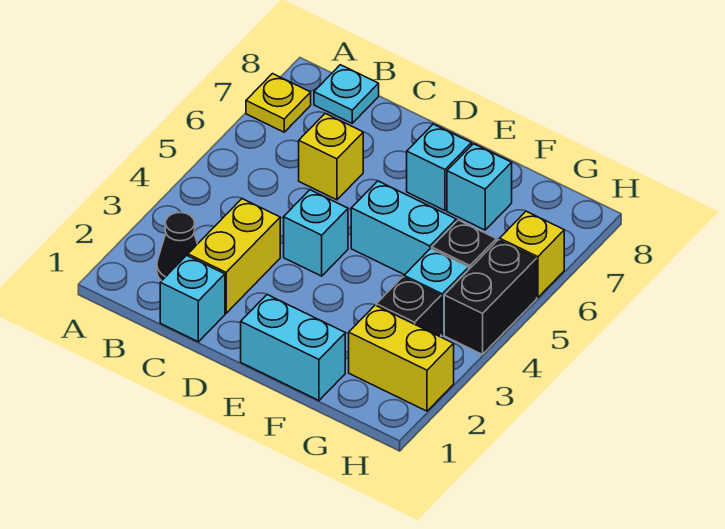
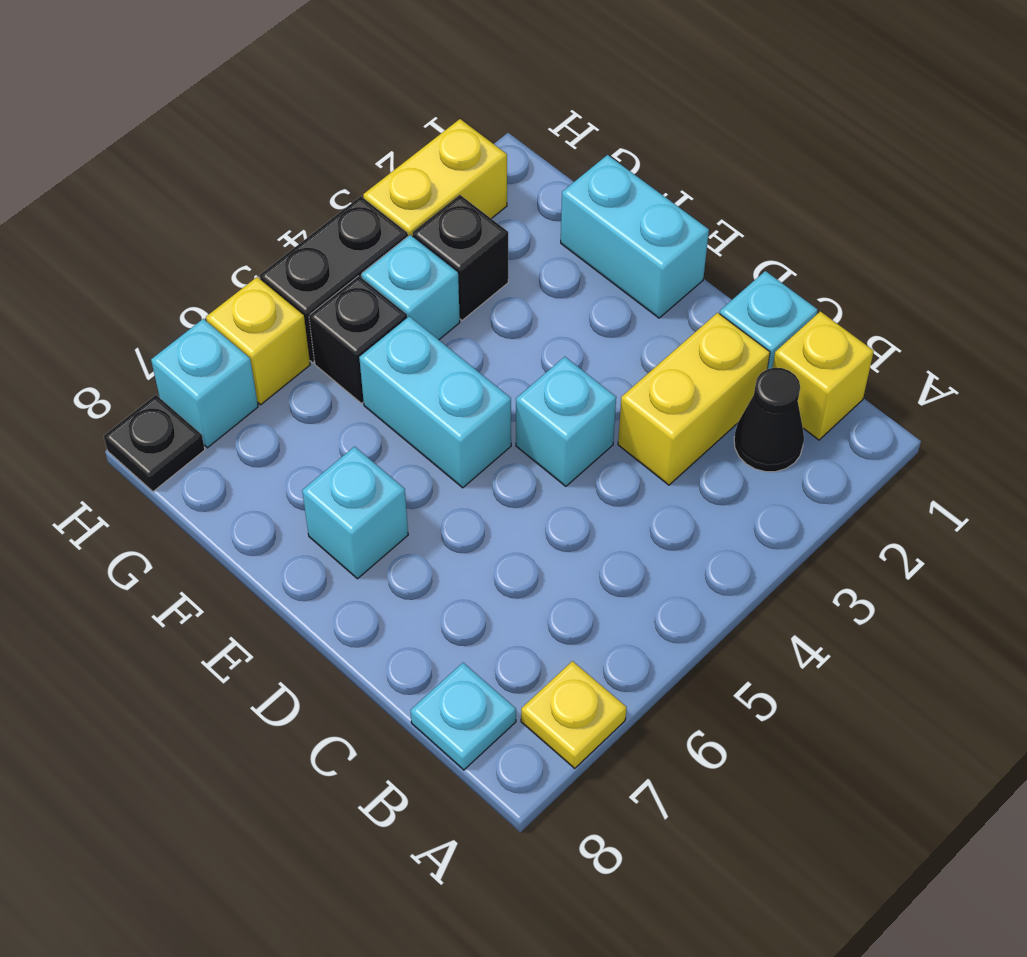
yellow brick C6 level 1 -> yellow brick B1 level 1
cyan brick F7 level 1 -> cyan brick H7 level 1
yellow brick G2:H2 level 1 -> yellow brick H2:H3 level 1
none -> black plate H8 level 1

